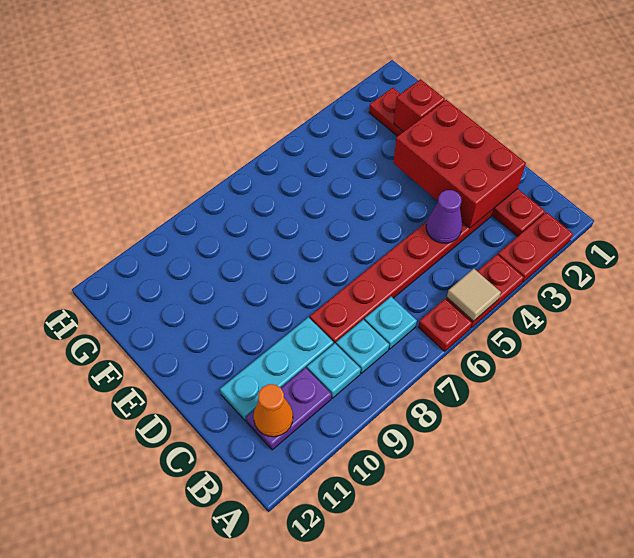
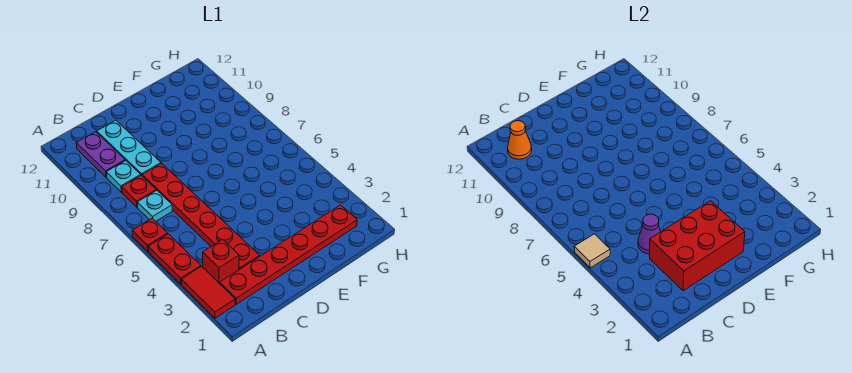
red plate A2:A3 level 1 -> red tile A2:A3 level 1
cyan plate B8 level 1 -> red plate B8 level 1
red brick F2 level 2 -> red brick B3 level 1

